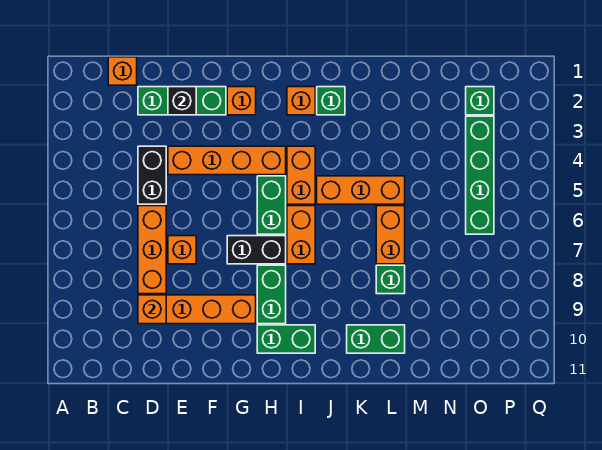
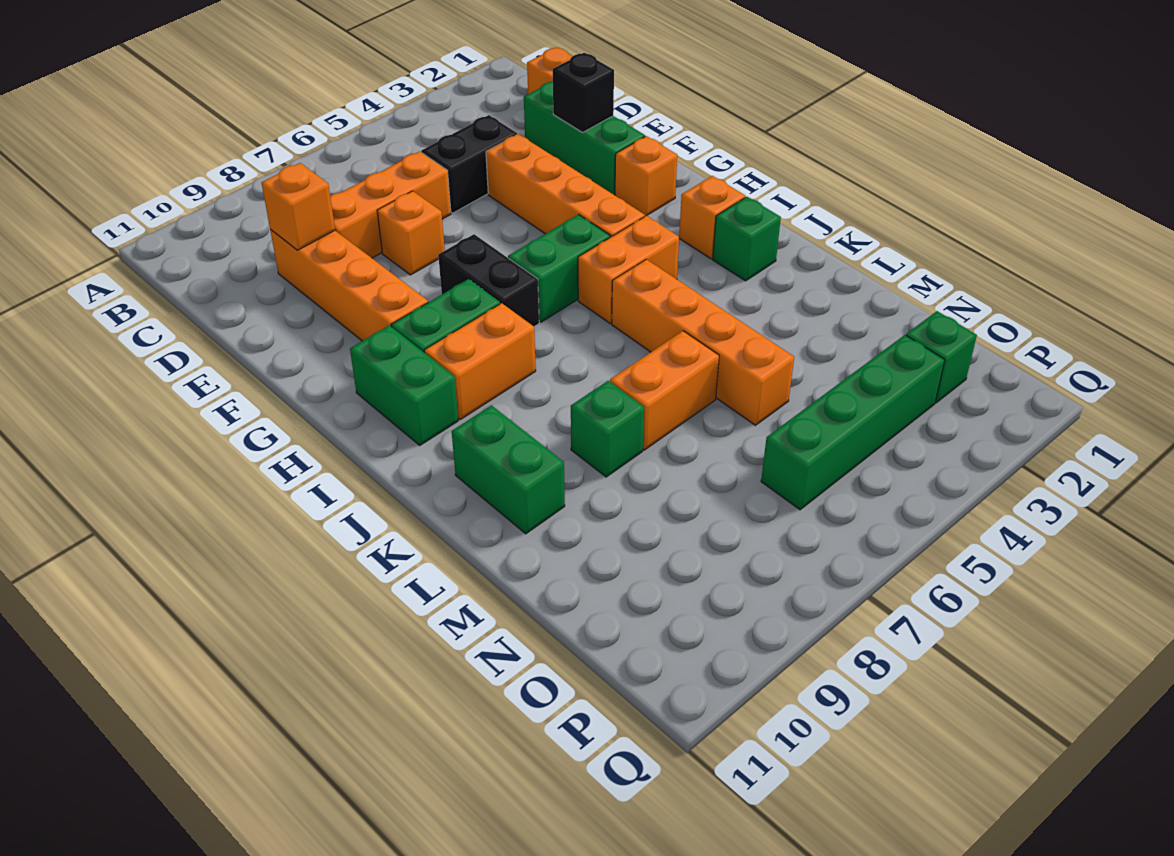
orange brick I6:I7 level 1 -> orange brick I8:I9 level 1
orange brick J5:L5 level 1 -> orange brick J5:M5 level 1

